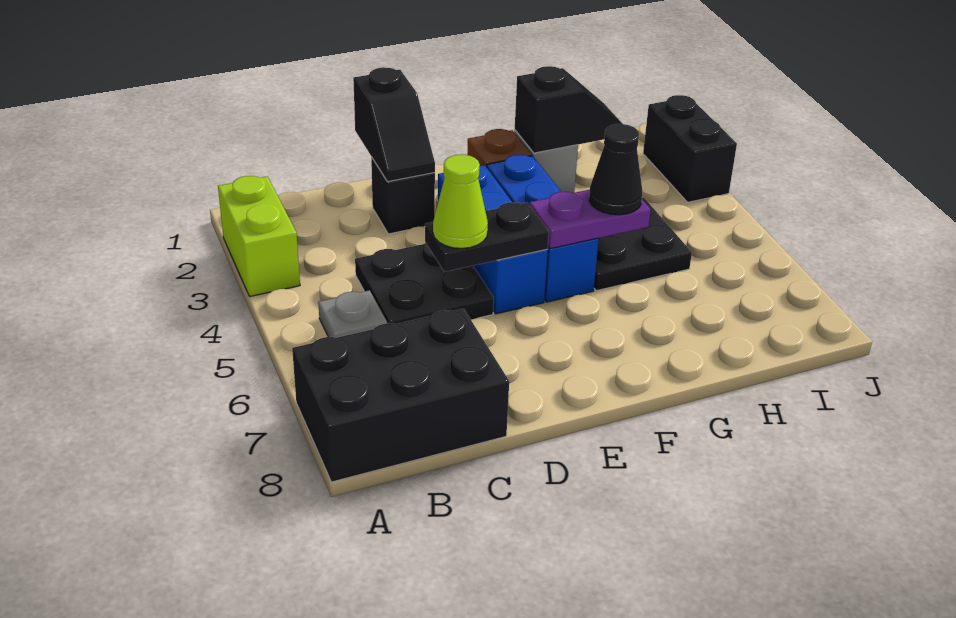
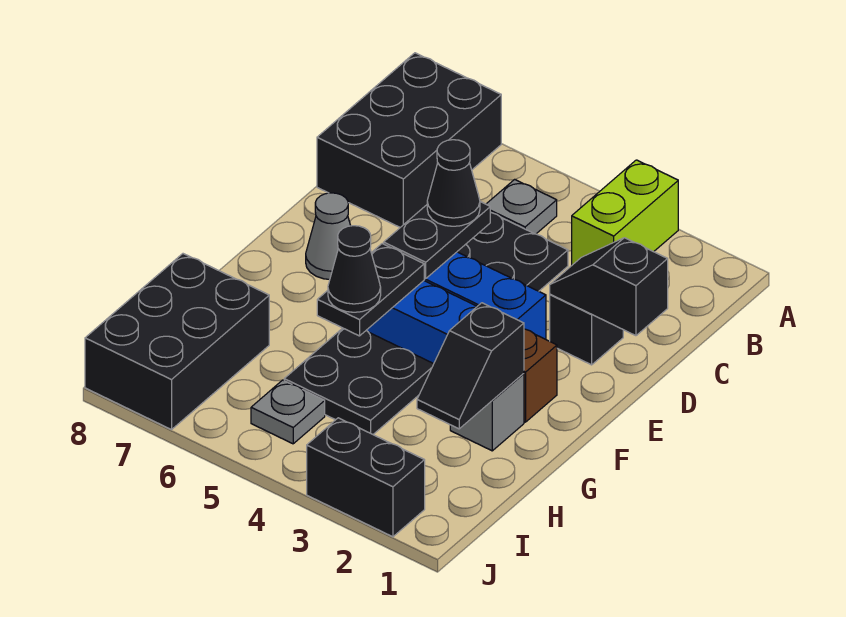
lime brick A2:A3 level 1 -> lime brick A3:B3 level 1
lime cone D5 level 3 -> black cone D5 level 3
none -> grey cone E7 level 1
purple plate F5:G5 level 2 -> black plate F5:G5 level 2
none -> black brick H7:J8 level 1
none -> grey plate I5 level 1

